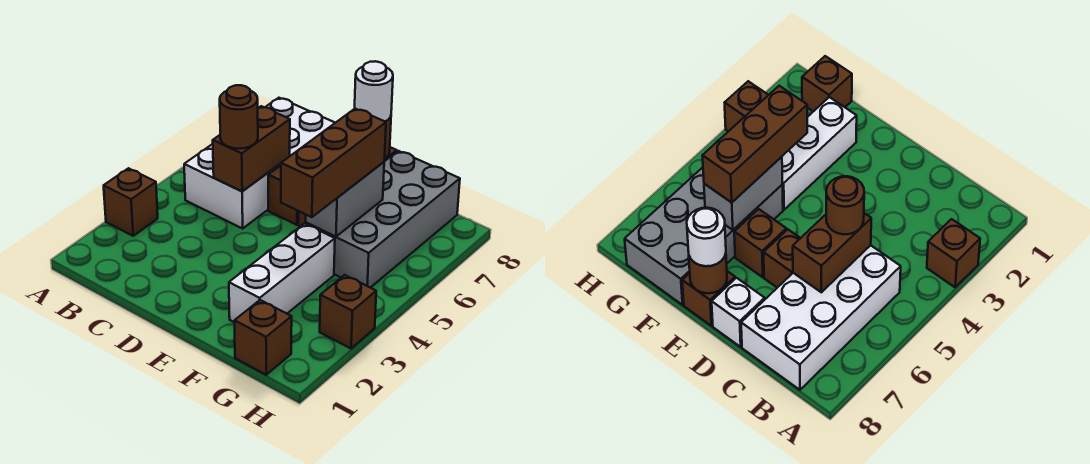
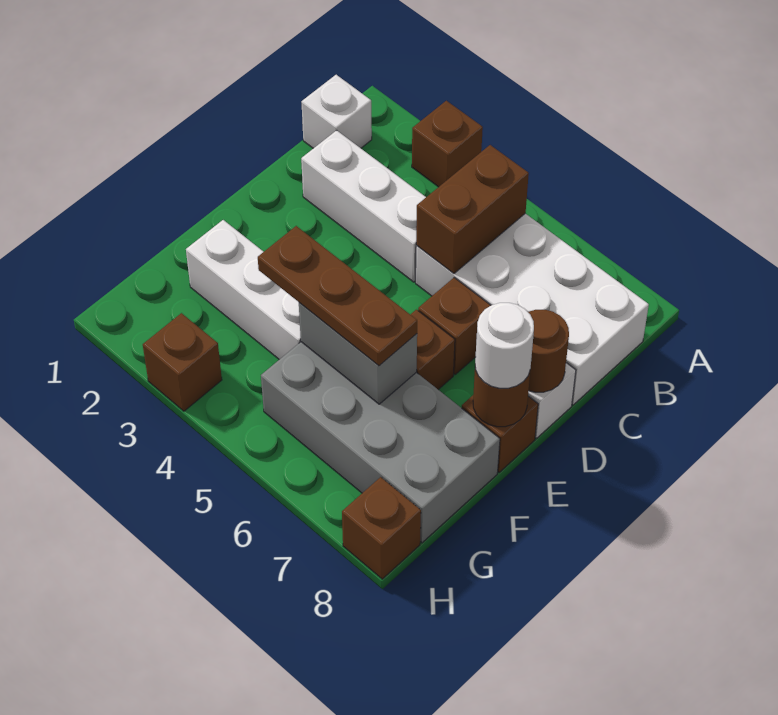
none -> white brick B1 level 1
none -> white brick C2:C4 level 1
brown brick C5:C6 level 2 -> brown brick B5:C5 level 2
brown round brick C5 level 3 -> brown round brick D8 level 2
brown brick F4:F6 level 3 -> brown plate F4:F6 level 3
brown brick G1 level 1 -> brown brick H8 level 1

